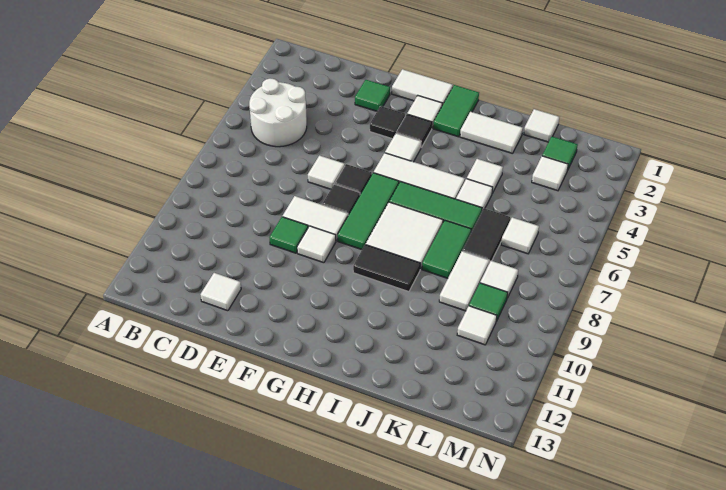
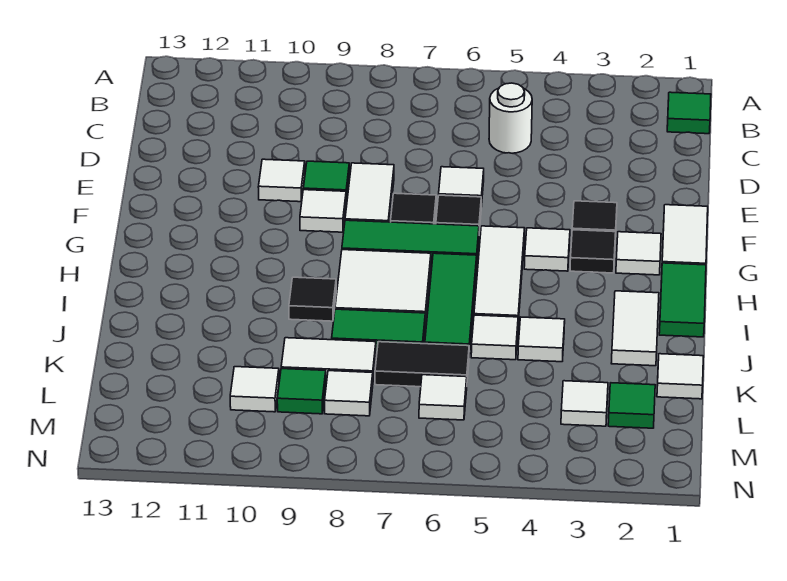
white round brick B4:C5 level 1 -> white round brick C5 level 1
white tile D12 level 1 -> white tile E10 level 1
green tile E2 level 1 -> green tile B1 level 1
green tile H1:H2 level 1 -> green tile H1:I1 level 1
black tile H9:I9 level 1 -> black tile I9 level 1

